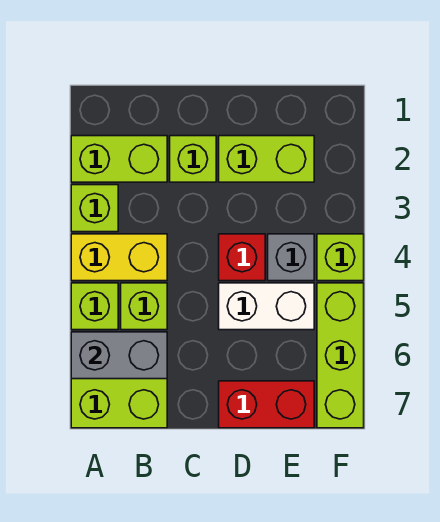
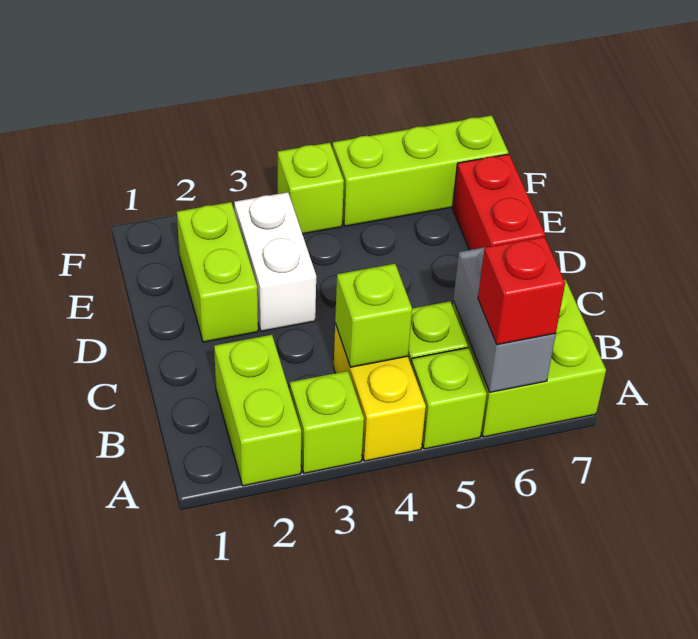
lime brick C2 level 1 -> lime brick B4 level 2
red brick D4 level 1 -> red brick A6 level 3
white brick D5:E5 level 1 -> white brick D3:E3 level 1
grey brick E4 level 1 -> none

